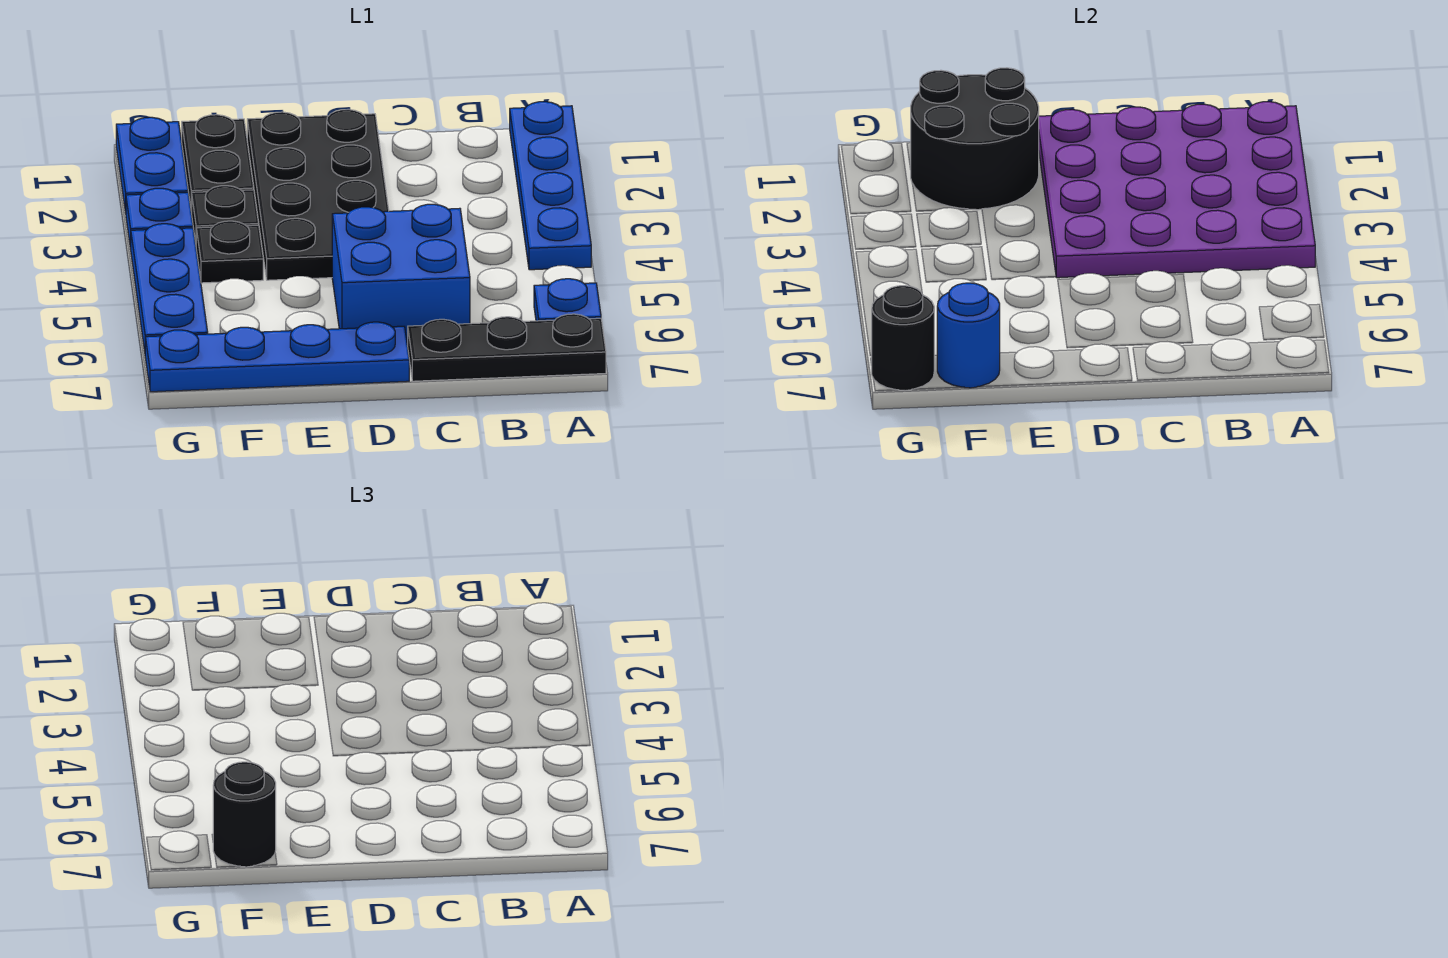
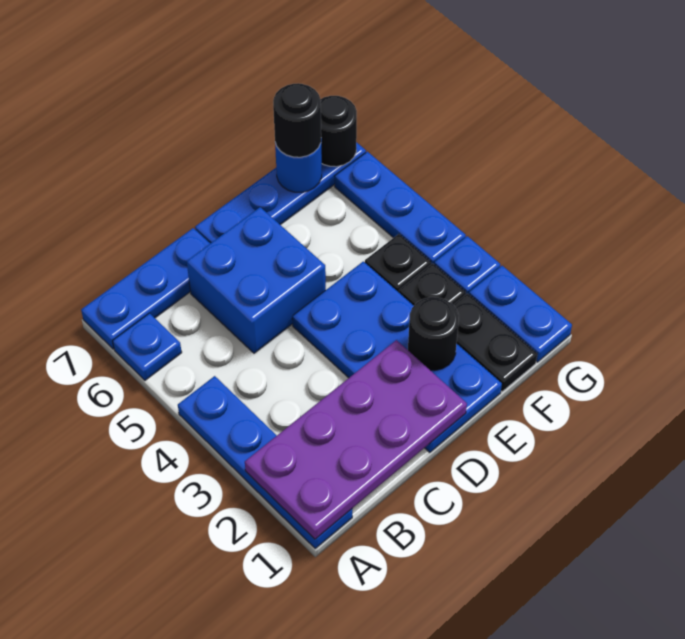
purple plate A1:D4 level 2 -> purple plate A1:D2 level 2
black plate A7:C7 level 1 -> blue plate A7:C7 level 1
black plate D1:E4 level 1 -> blue plate D1:E4 level 1
black round brick E1:F2 level 2 -> black round brick E2 level 2

